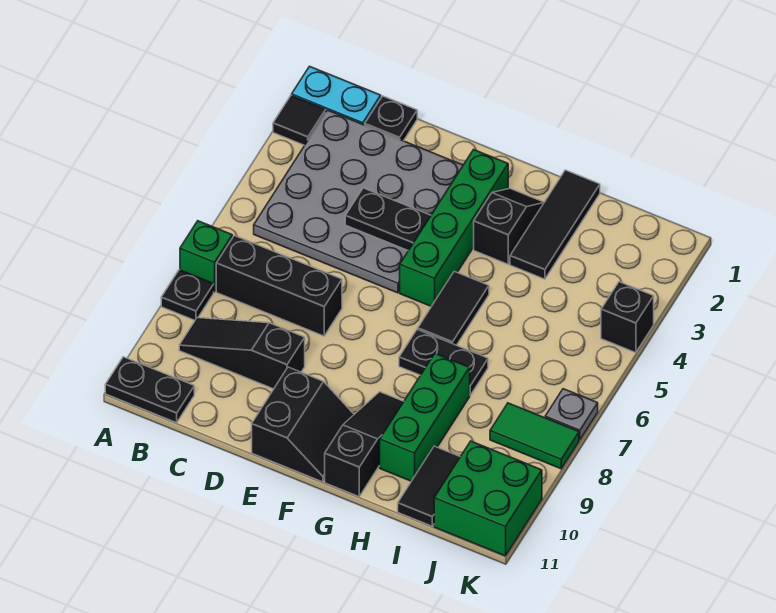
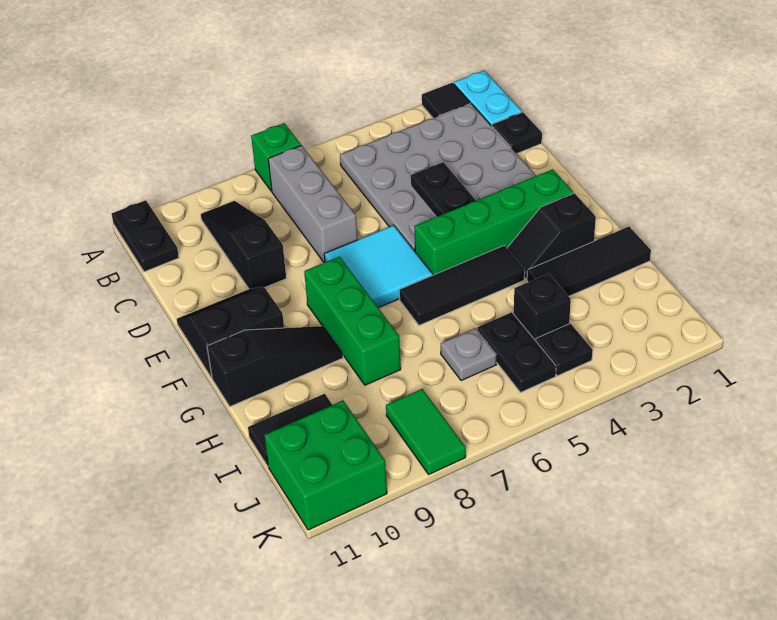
black plate A8 level 1 -> black plate J4 level 1
black brick B7:D7 level 1 -> grey brick B7:D7 level 1
none -> cyan tile E6:F7 level 1
black slope E10:F11 level 1 top E -> black slope E10:F11 level 1 top F
black slope G2:G3 level 1 top 3 -> black slope G2:G3 level 1 top 2
black tile G5:G6 level 1 -> black tile G4:G6 level 1
black plate G7:H7 level 1 -> black plate I5:J5 level 1
green brick H8:H10 level 1 -> green brick F8:H8 level 1
black brick K4 level 1 -> black brick I4 level 1
grey plate K7 level 1 -> grey plate I6 level 1

